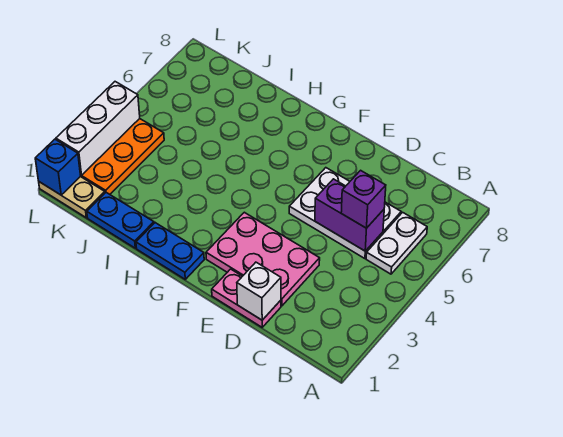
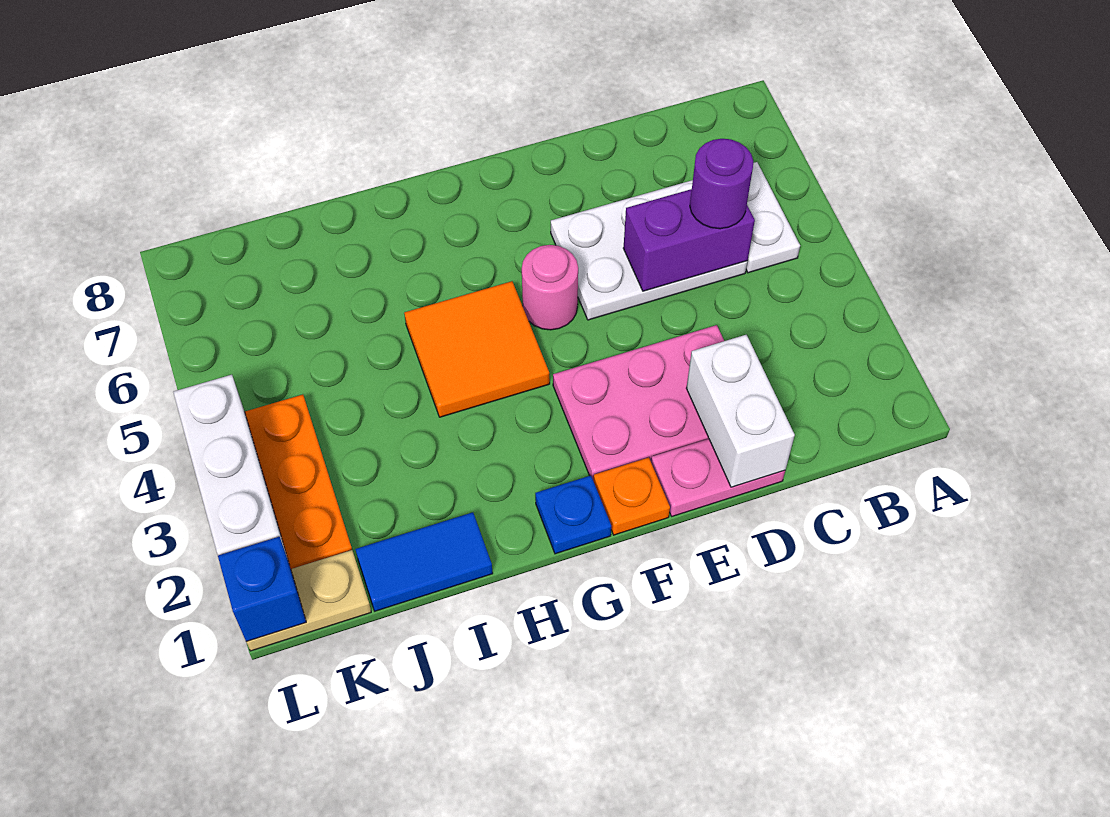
purple brick C5 level 3 -> purple round brick C5 level 3
white brick D1 level 2 -> white brick D1:D2 level 2
none -> orange plate F1 level 1
none -> pink round brick F5 level 1
blue plate G1:H1 level 1 -> blue plate G1 level 1
none -> orange tile G4:H5 level 1
blue plate I1:J1 level 1 -> blue tile I1:J1 level 1

